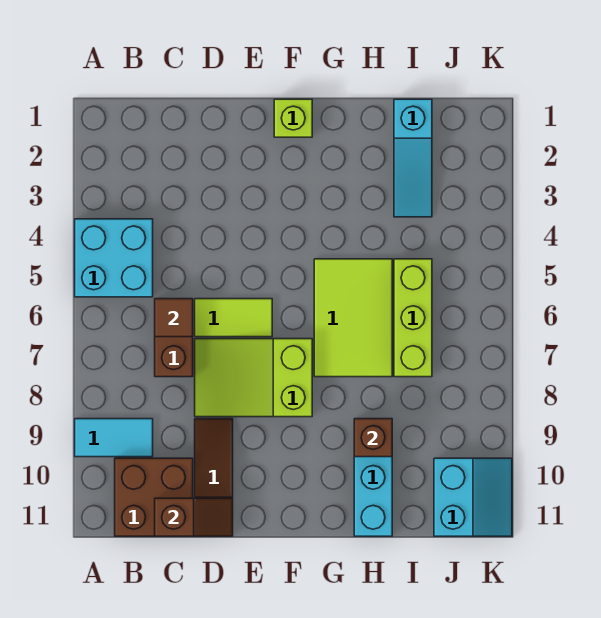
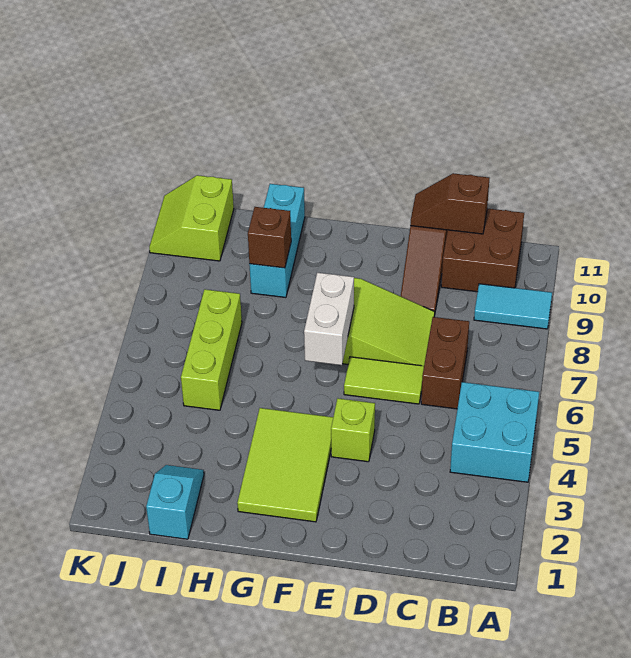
brown tile C6 level 2 -> none
lime brick F1 level 1 -> lime brick E4 level 1
none -> white brick F6:F7 level 2
lime tile G5:H7 level 1 -> lime tile F2:G4 level 1
cyan slope I1:I3 level 1 top 1 -> cyan slope I1:I2 level 1 top 1
cyan slope J10:K11 level 1 top J -> lime slope J10:K11 level 1 top J

